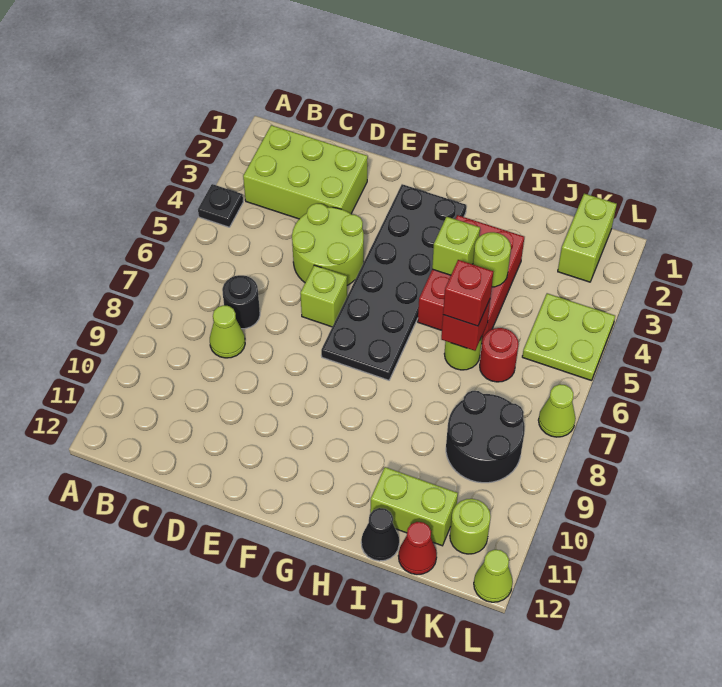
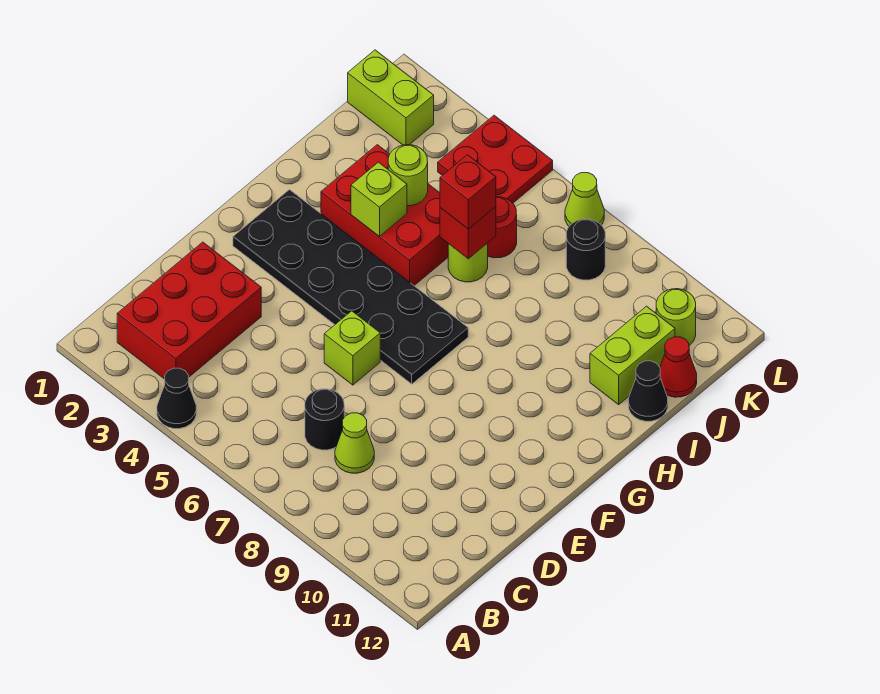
black plate A4 level 1 -> black cone A4 level 1
lime brick B2:D3 level 1 -> red brick B2:D3 level 1
lime round brick D4:E5 level 1 -> none
black round brick J8:K9 level 1 -> black round brick K8 level 1
lime plate K4:L5 level 1 -> red plate K4:L5 level 1
lime cone L12 level 1 -> none

